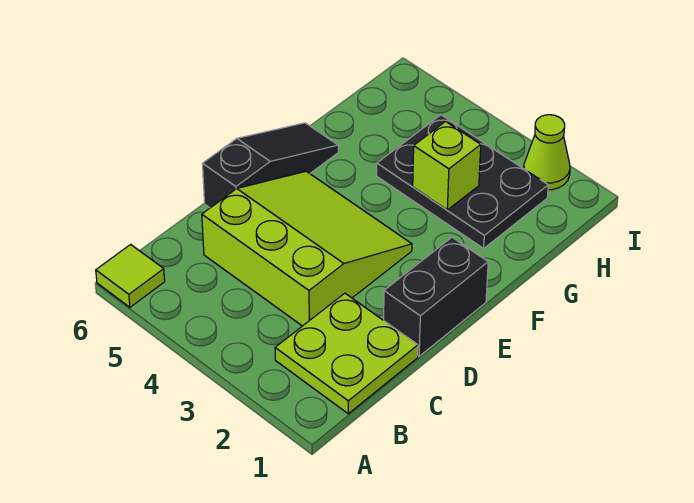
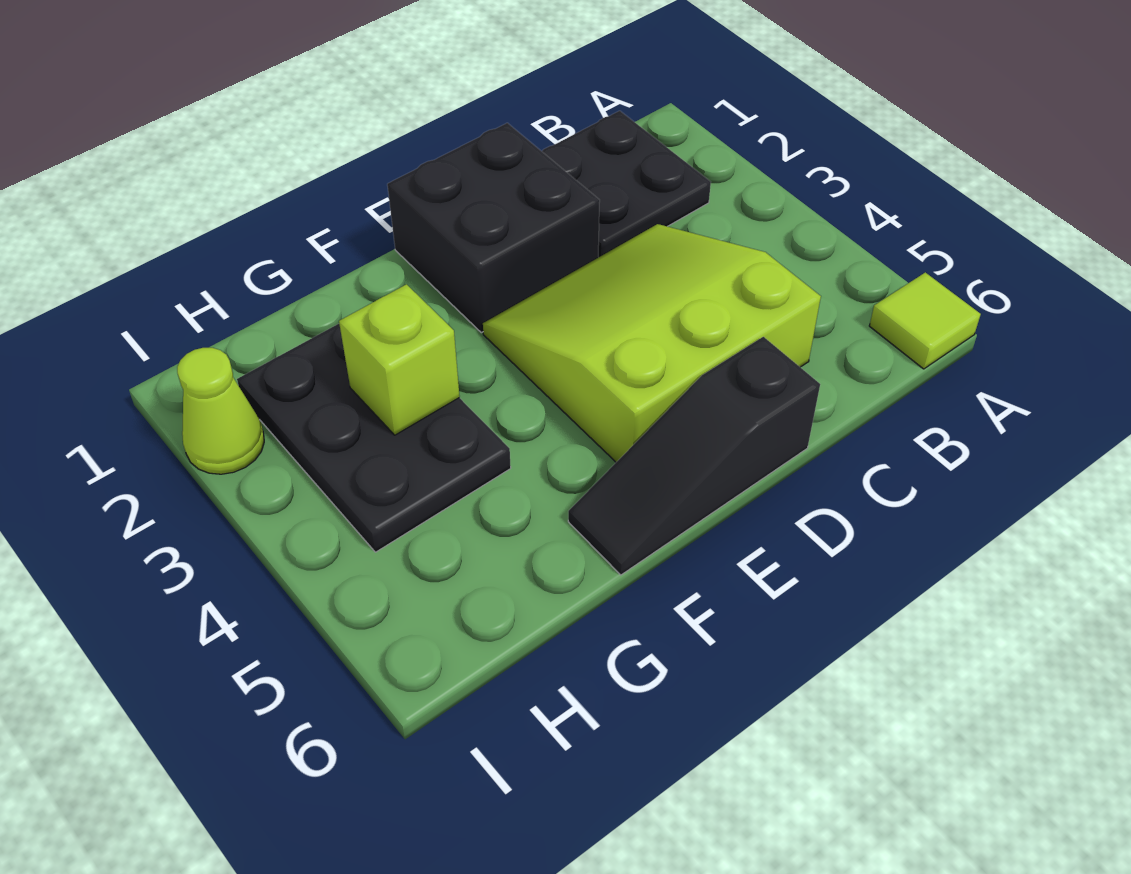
lime plate B1:C2 level 1 -> black plate B1:C2 level 1
lime slope C3:E5 level 1 top C -> lime slope C3:E5 level 1 top 5
black brick D1:E1 level 1 -> black brick D1:E2 level 1

